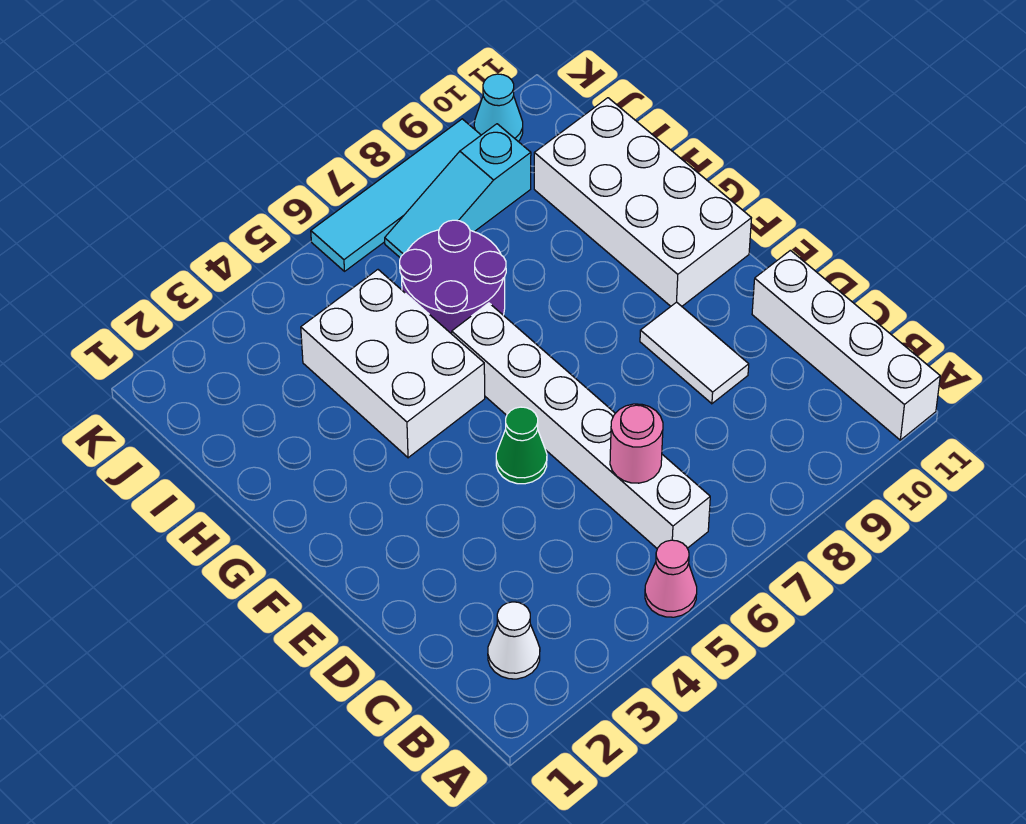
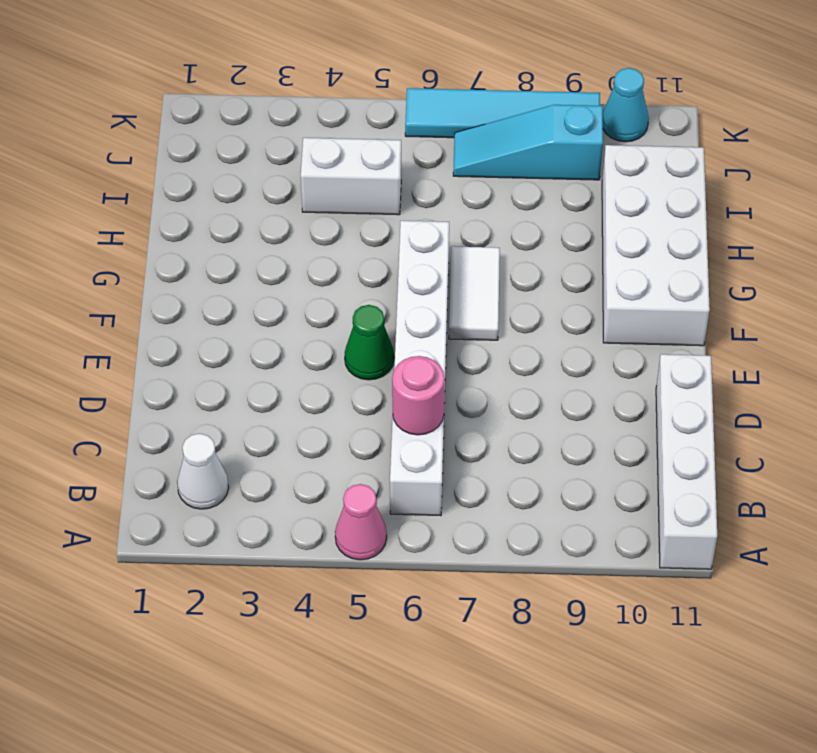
white tile D9:E9 level 1 -> white tile F7:G7 level 1
white brick G4:I5 level 1 -> white brick I4:I5 level 1
purple round brick H6:I7 level 1 -> none

